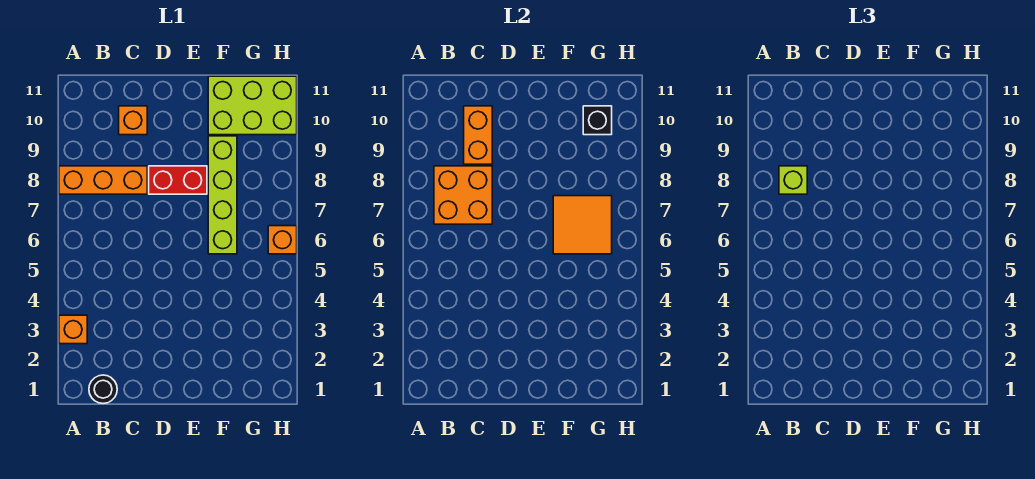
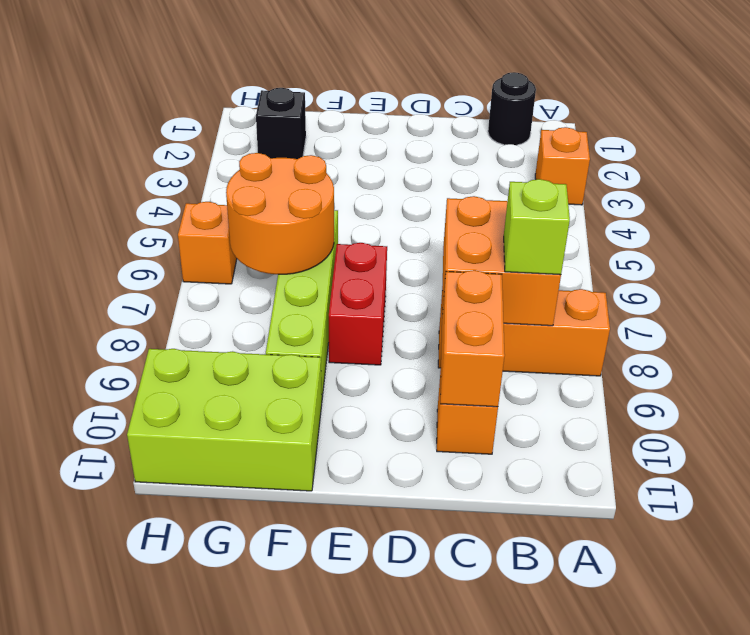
red brick D8:E8 level 1 -> red brick E7:E8 level 1
orange tile F6:G7 level 2 -> orange round brick F6:G7 level 2
black brick G10 level 2 -> black brick G2 level 1

